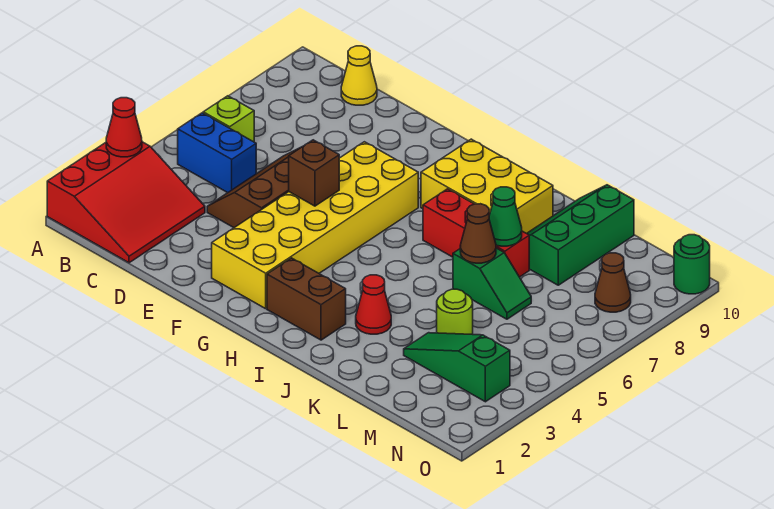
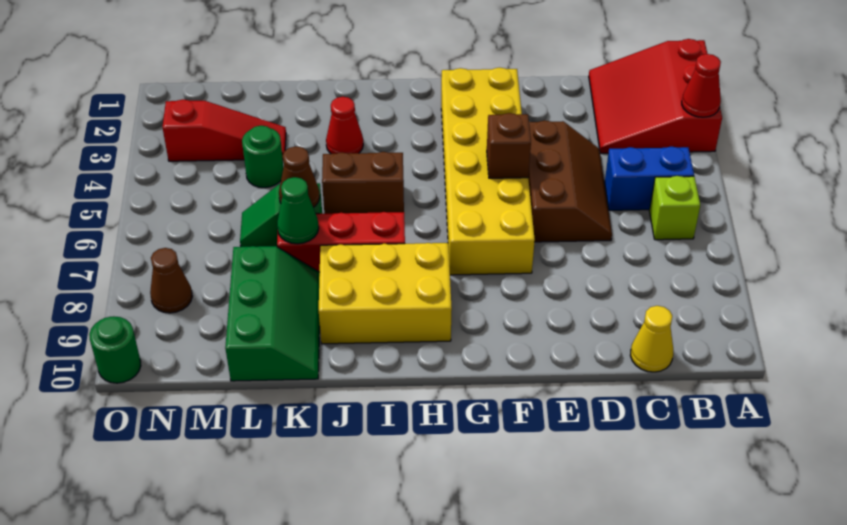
brown brick H2:I2 level 1 -> brown brick I5:J5 level 1
green slope L3:N3 level 1 top N -> red slope L3:N3 level 1 top N
lime round brick L4 level 1 -> green round brick L4 level 1

